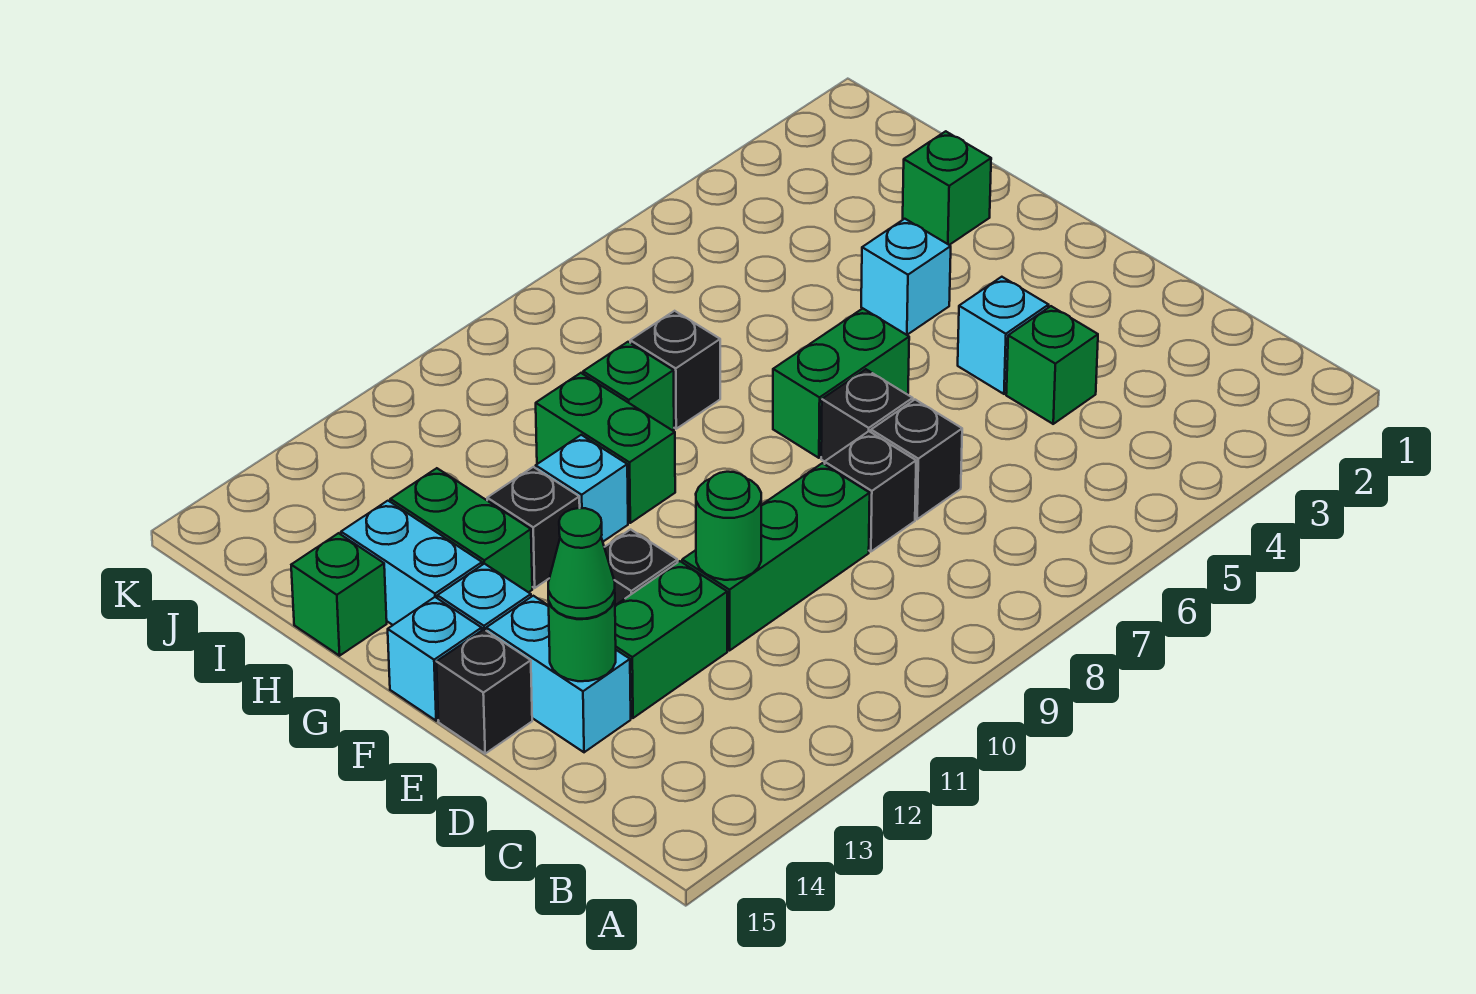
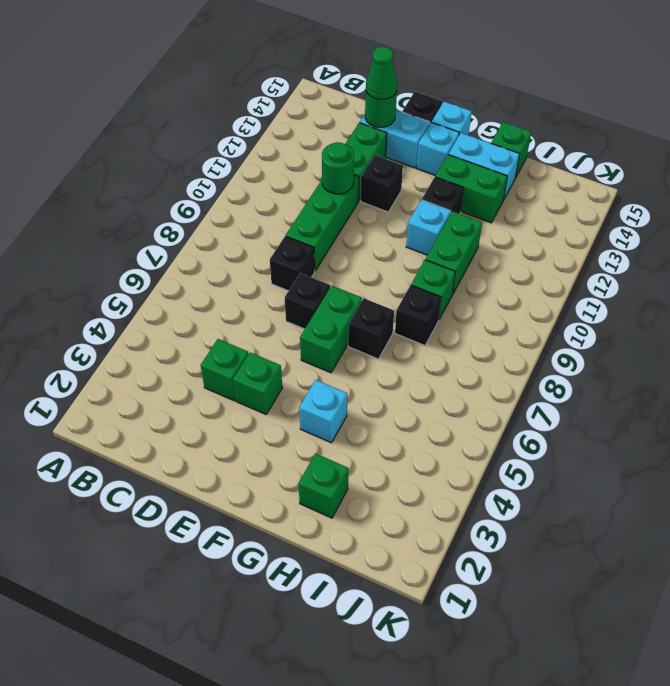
black brick D7 level 1 -> black brick G7 level 1
cyan brick E4 level 1 -> green brick E4 level 1
green brick G10:H10 level 1 -> green brick H10:H11 level 1

